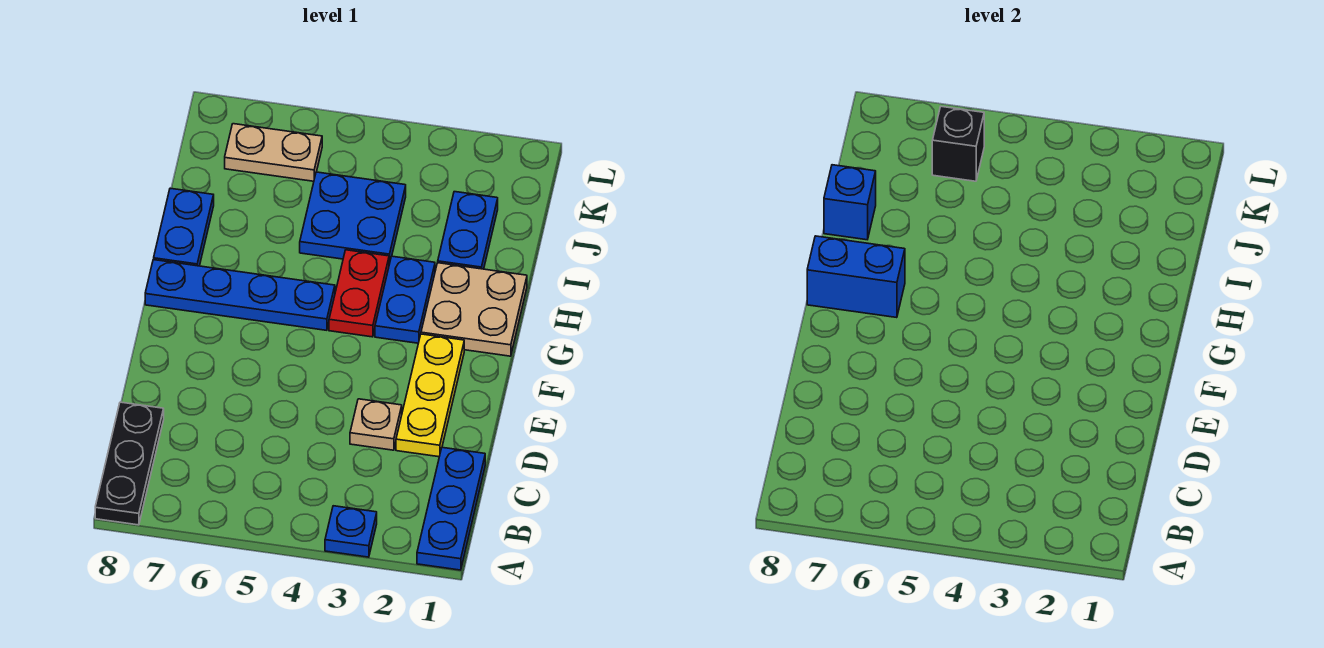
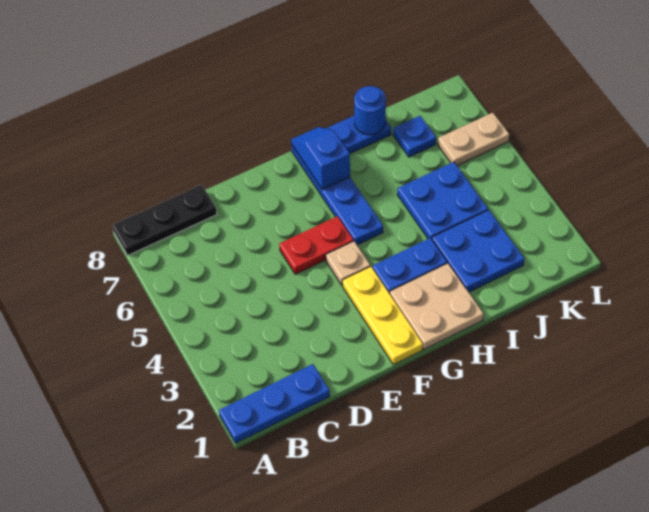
blue plate A3 level 1 -> blue plate J7 level 1
yellow plate D2:F2 level 1 -> yellow plate F1:F3 level 1
tan plate D3 level 1 -> tan plate F4 level 1
red plate G4:H4 level 1 -> red plate E5:F5 level 1
blue brick G7:G8 level 2 -> blue slope G7:G8 level 2 top 7
blue plate I2:J2 level 1 -> blue plate I2:J3 level 1
blue brick I8 level 2 -> blue round brick I8 level 2
tan plate K6:K7 level 1 -> tan plate K6:L6 level 1
black brick K6 level 2 -> none

